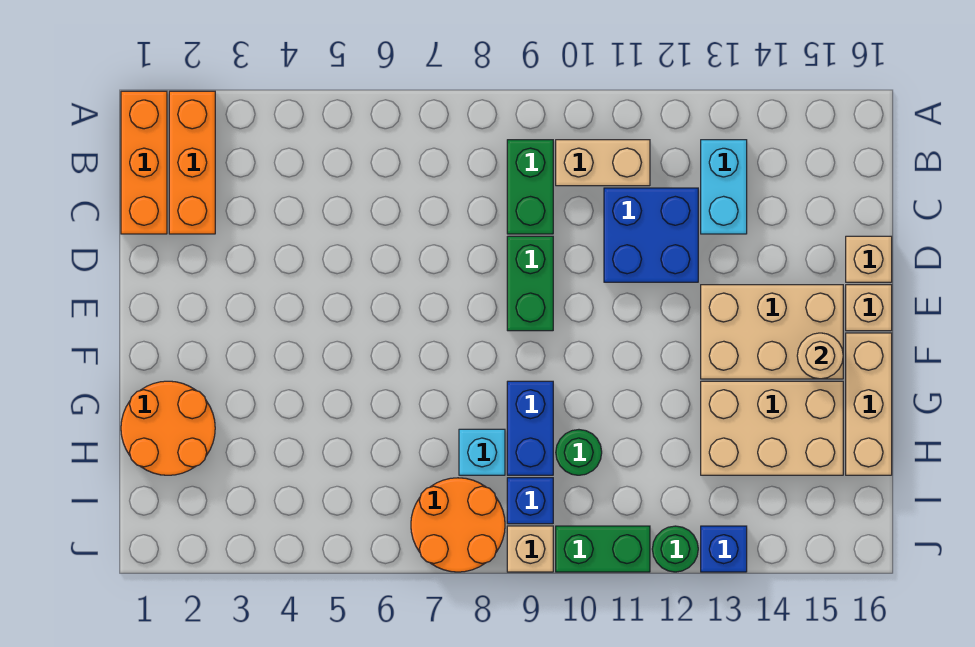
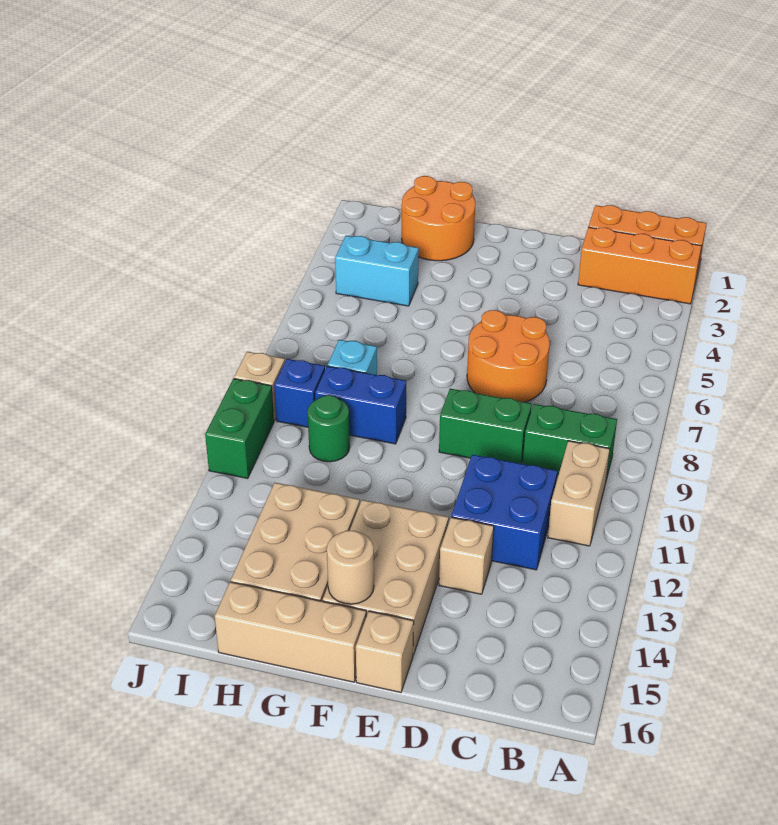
cyan brick B13:C13 level 1 -> cyan brick H4:I4 level 1
tan brick D16 level 1 -> tan brick D13 level 1
orange round brick I7:J8 level 1 -> orange round brick D6:E7 level 1
green round brick J12 level 1 -> none
blue brick J13 level 1 -> none

